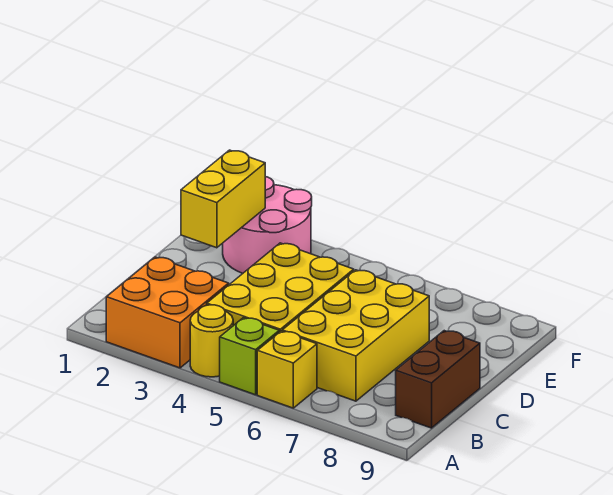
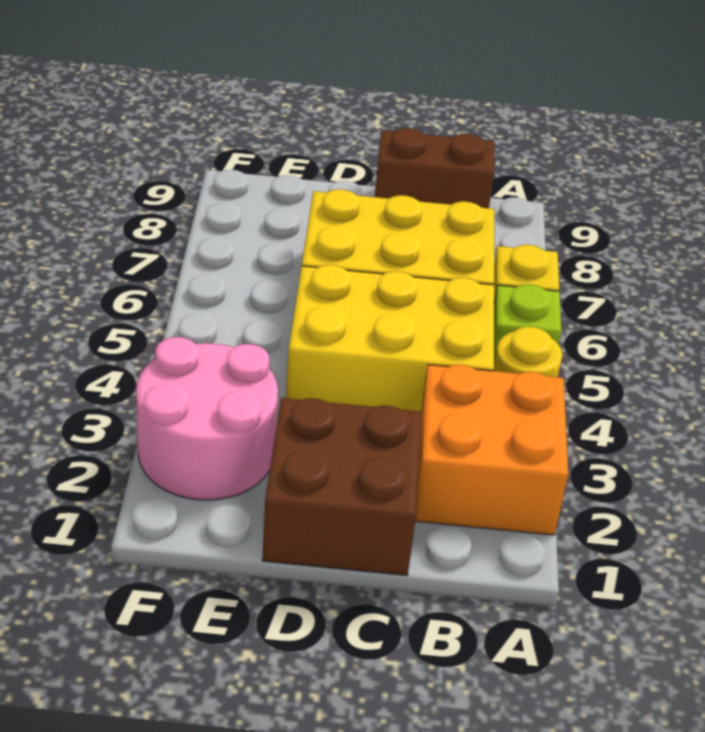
none -> brown brick C1:D2 level 1
yellow brick D2:E2 level 2 -> none

